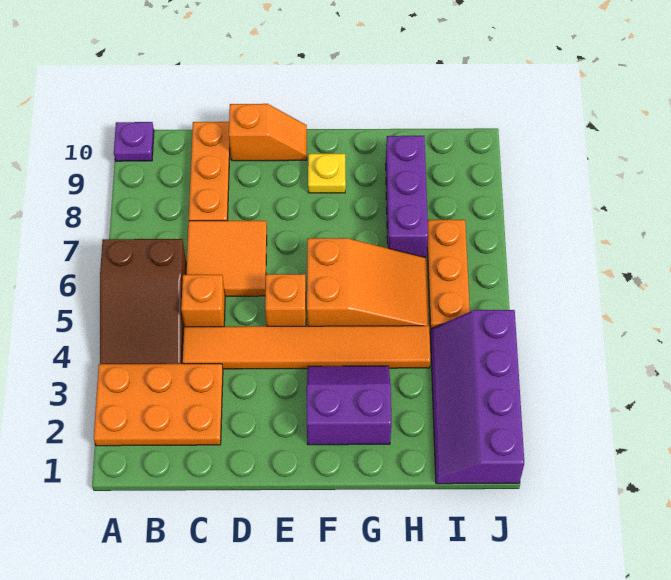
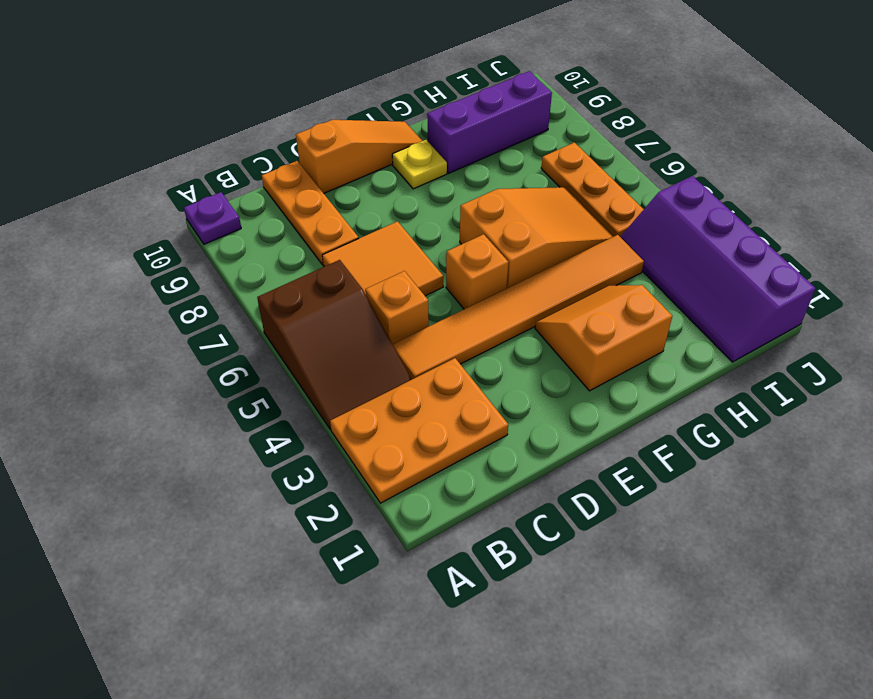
orange slope D10:E10 level 1 top D -> orange slope D10:F10 level 1 top D
purple slope F2:G3 level 1 top 2 -> orange slope F2:G3 level 1 top 2
purple brick H7:H9 level 1 -> purple brick G9:I9 level 1

